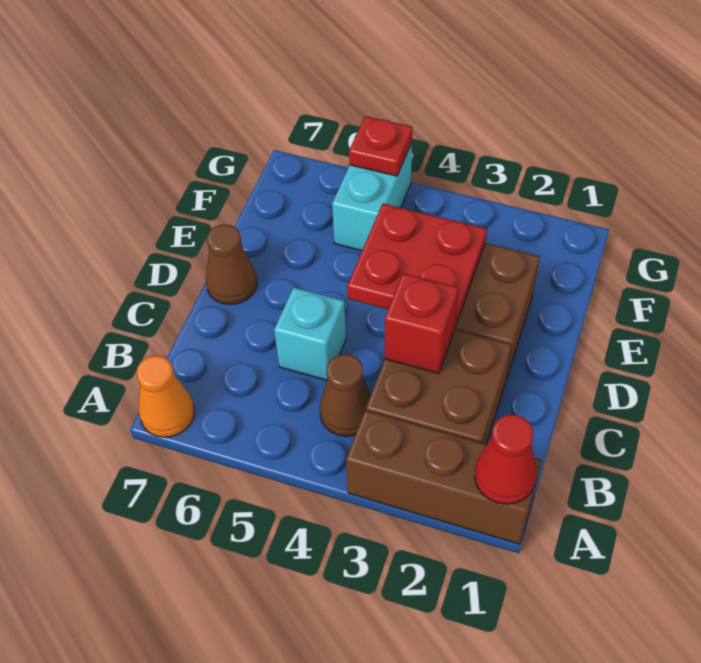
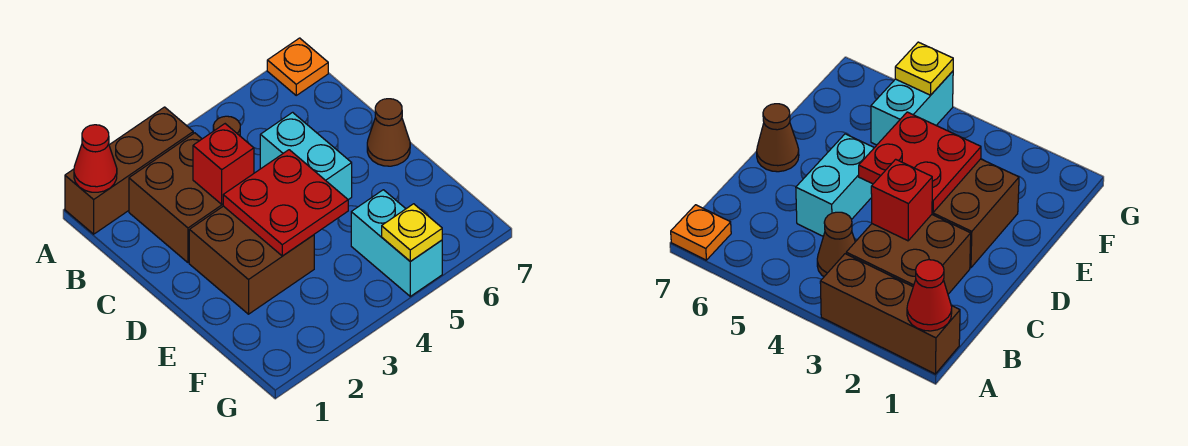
orange cone A7 level 1 -> orange plate A7 level 1
cyan brick C5 level 1 -> cyan brick C5:D5 level 1
red plate G5 level 2 -> yellow plate G5 level 2

